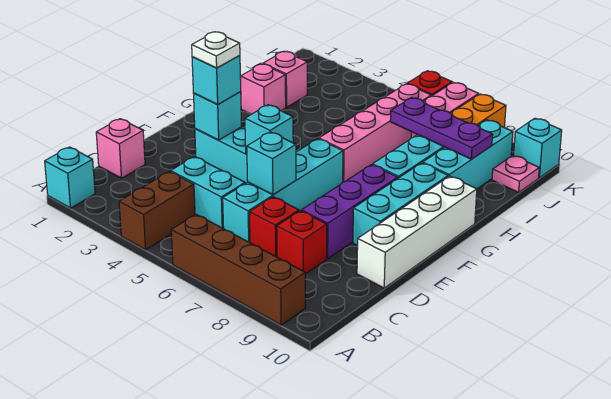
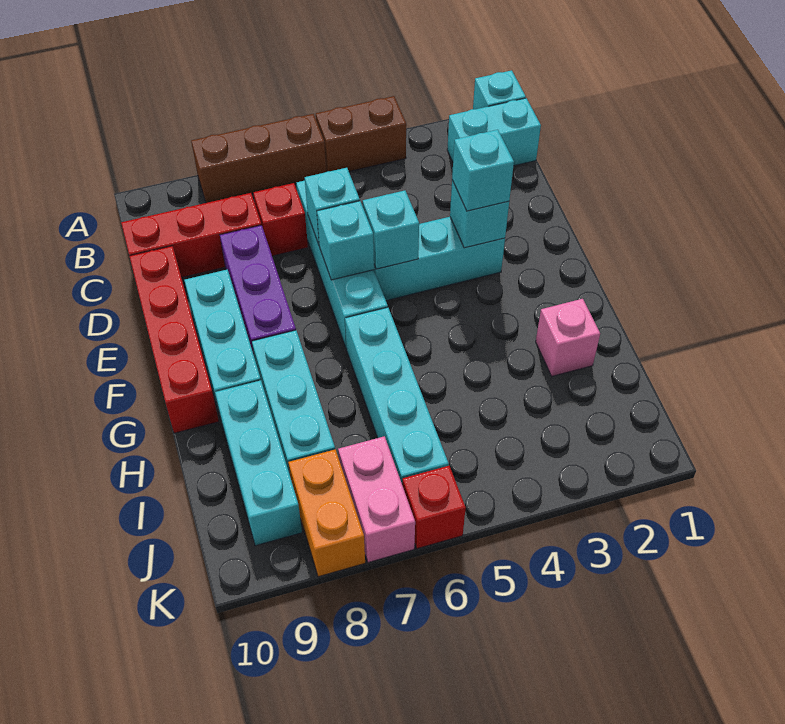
brown brick A4:B4 level 1 -> brown brick A4:A5 level 1
brown brick A6:A9 level 1 -> brown brick A6:A8 level 1
pink brick C1 level 1 -> none
cyan brick C4:C5 level 1 -> cyan brick B1:B2 level 1
red brick C8 level 1 -> red brick C8:C10 level 1
white brick D10:G10 level 1 -> red brick D10:G10 level 1
white plate E3 level 4 -> none
pink brick G6:J6 level 1 -> cyan brick G6:J6 level 1
pink brick I2 level 1 -> none
purple plate I7:I9 level 2 -> none
pink plate J10 level 1 -> none
cyan brick K10 level 1 -> cyan brick E6 level 2

